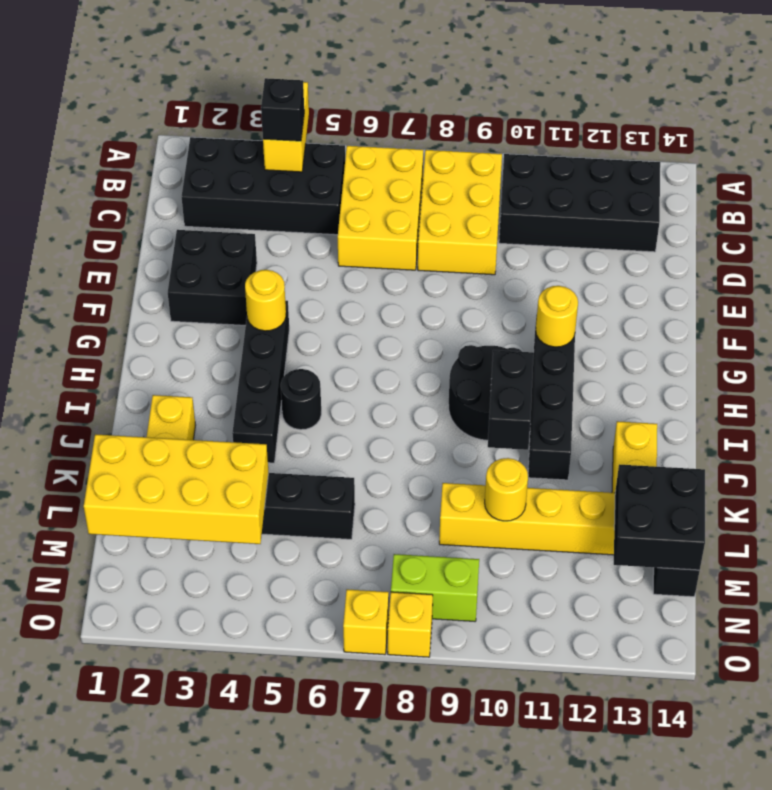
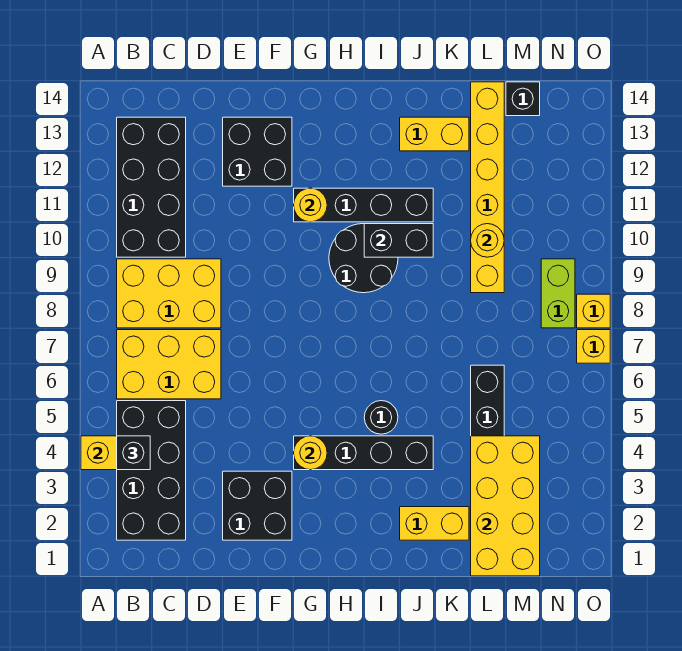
black brick L13:M14 level 2 -> black brick E12:F13 level 1

